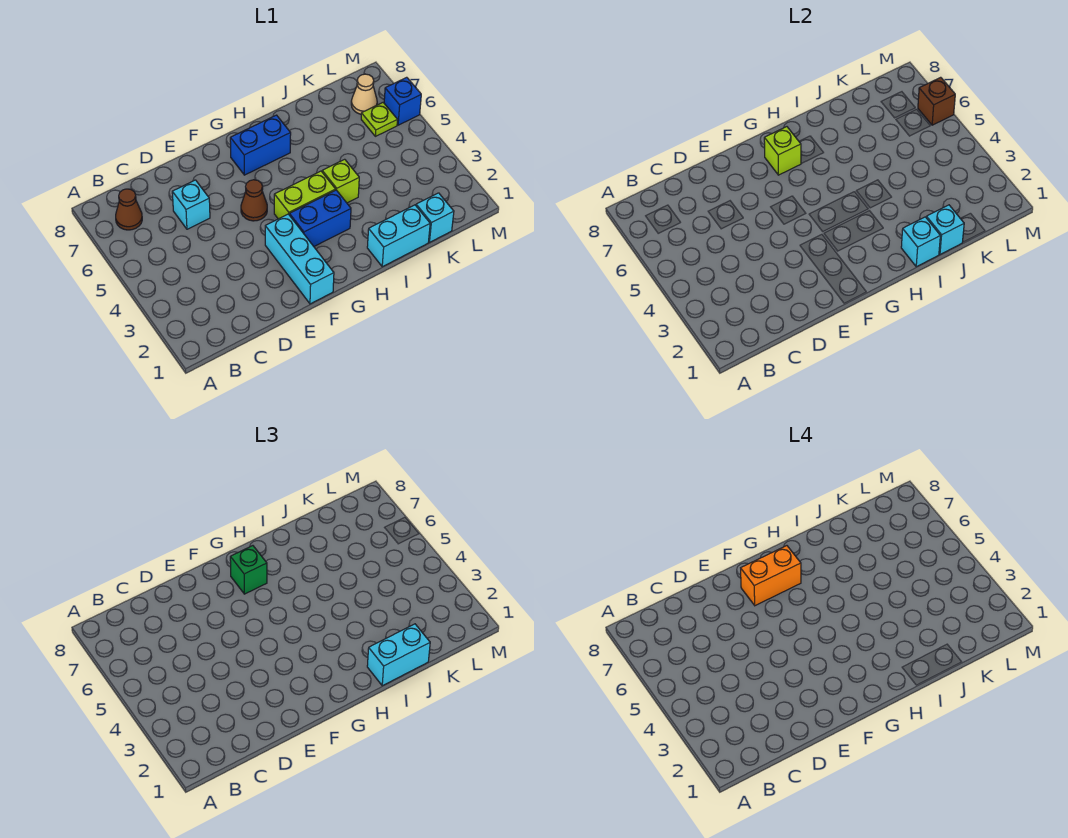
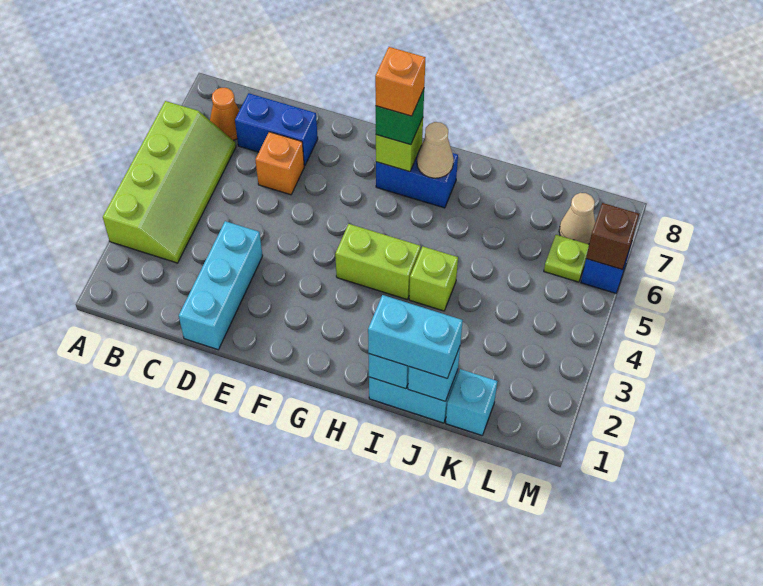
none -> lime slope A3:B6 level 1 top A
brown cone B7 level 1 -> orange cone B7 level 1
cyan brick D6 level 1 -> orange brick D6 level 1
cyan brick F1:F3 level 1 -> cyan brick D1:D3 level 1
brown cone F5 level 1 -> none
orange brick F7:G7 level 4 -> orange brick G7 level 4
blue brick G3:H3 level 1 -> blue brick C7:D7 level 1
none -> tan cone H7 level 2

